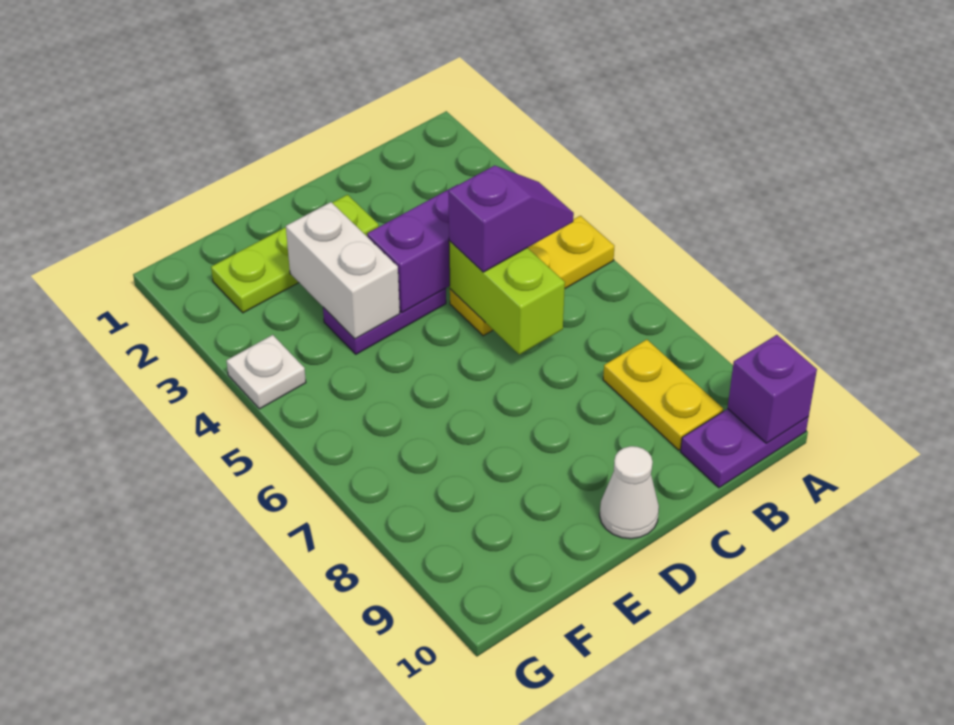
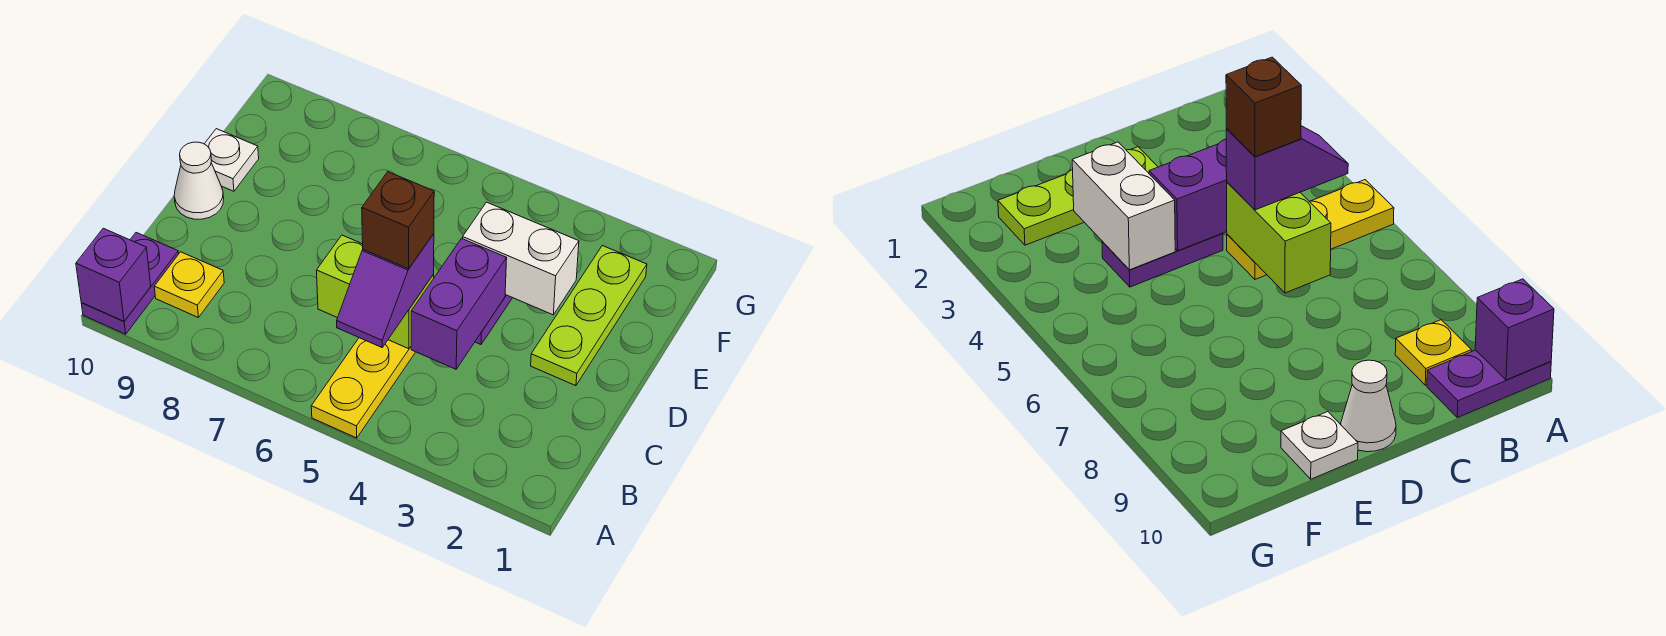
yellow plate B8:B9 level 1 -> yellow plate B9 level 1
none -> brown brick C5 level 4
white plate G4 level 1 -> white plate E10 level 1

